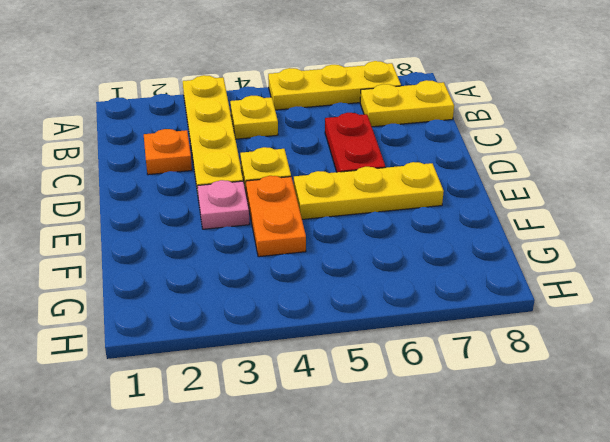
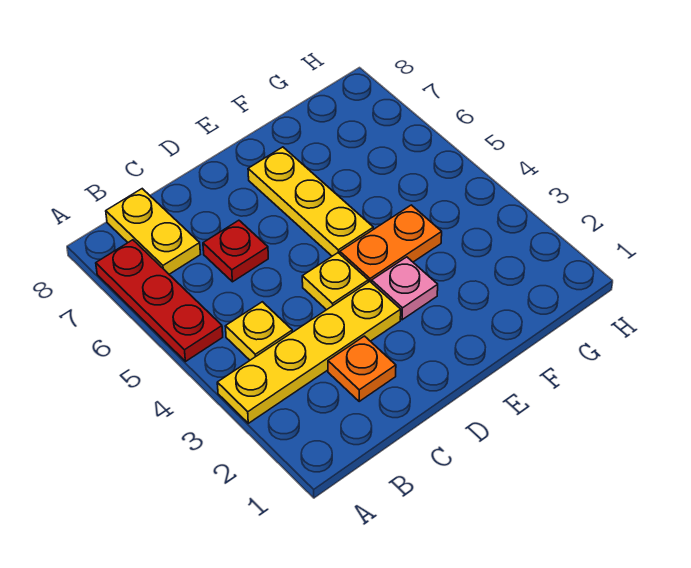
yellow plate A5:A7 level 1 -> red plate A5:A7 level 1
red plate C6:D6 level 1 -> red plate C6 level 1

